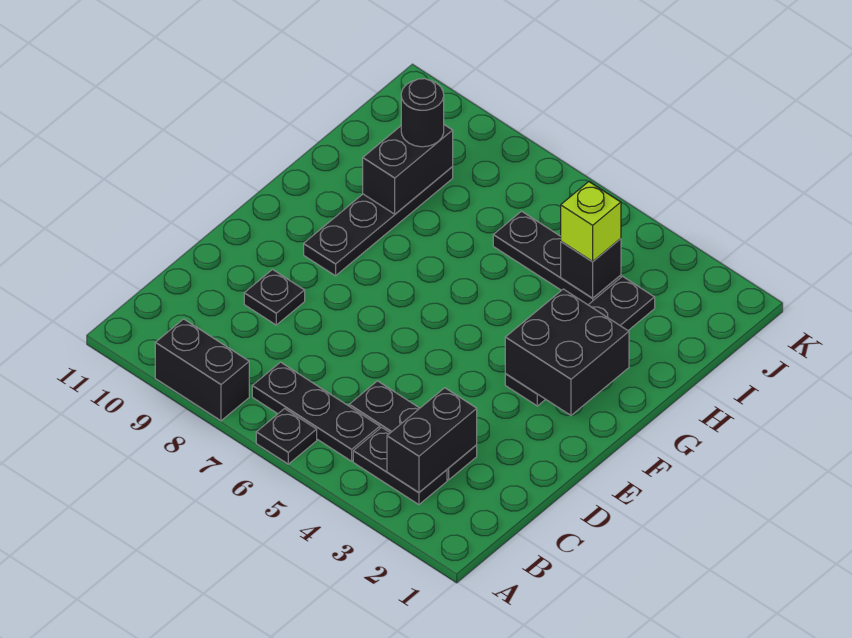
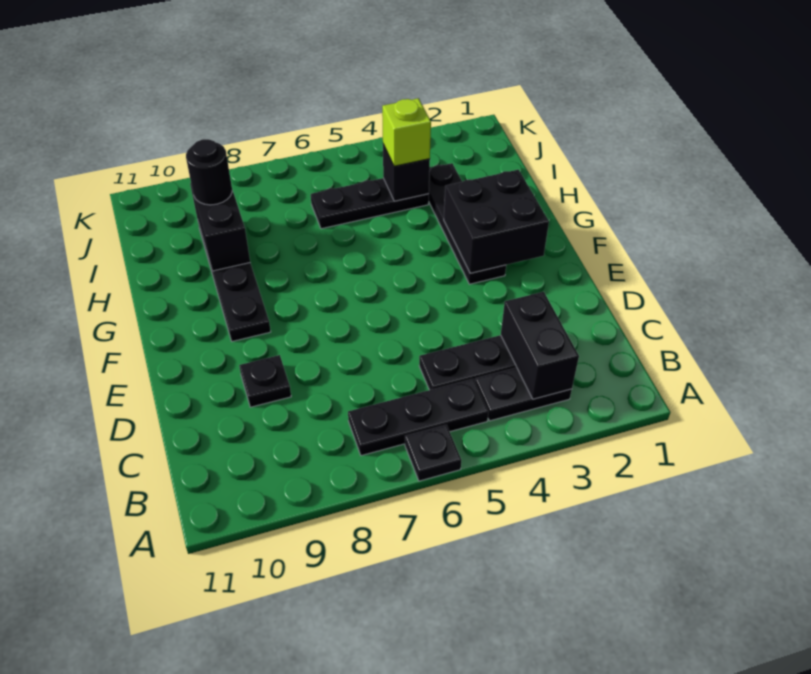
black brick A8:A9 level 1 -> none

